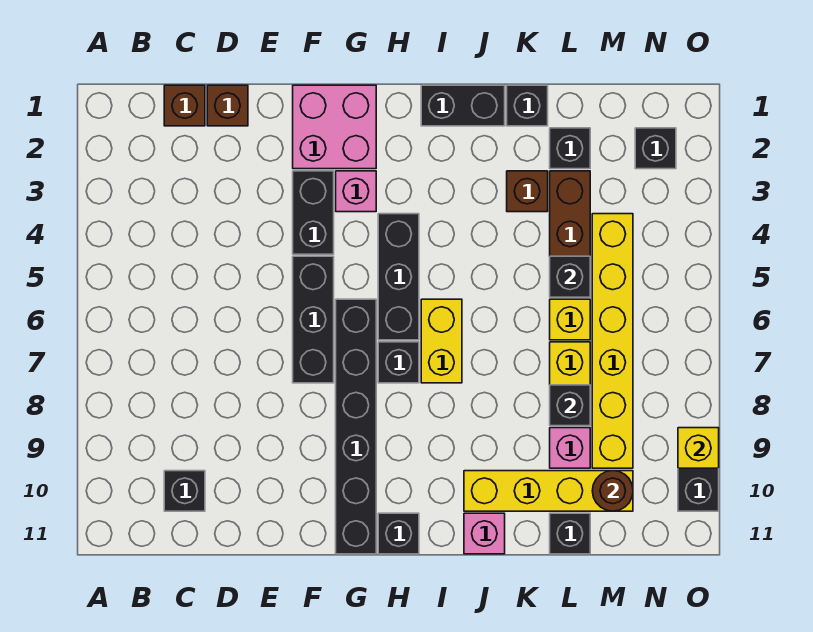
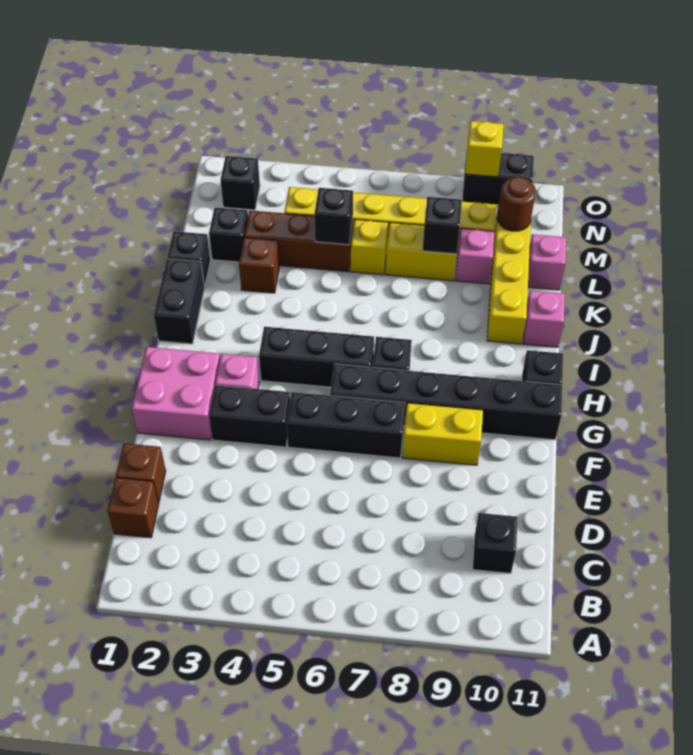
yellow brick I6:I7 level 1 -> yellow brick F8:F9 level 1
black brick L11 level 1 -> pink brick L11 level 1

